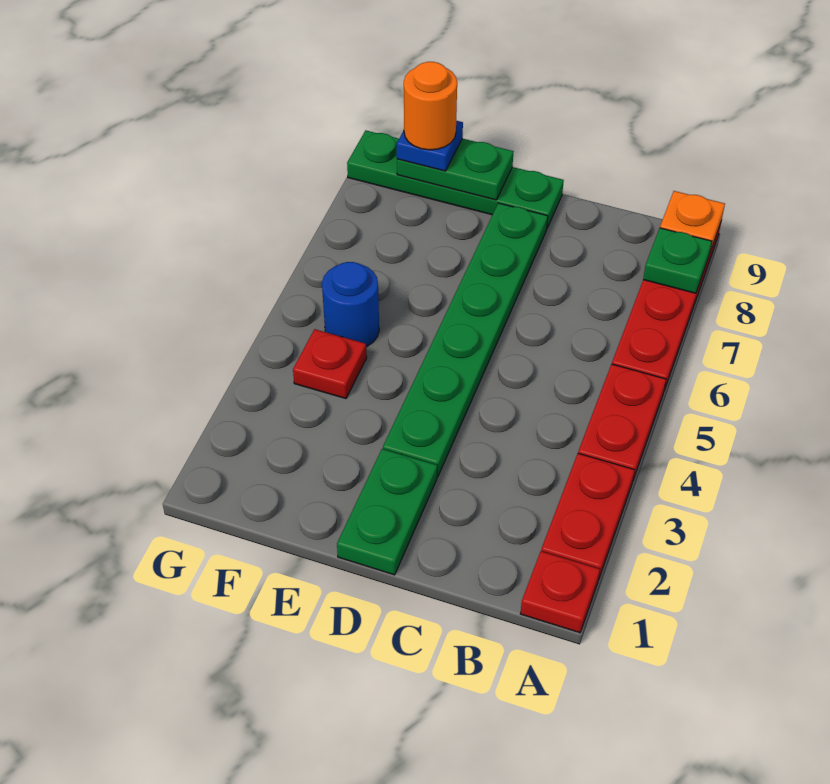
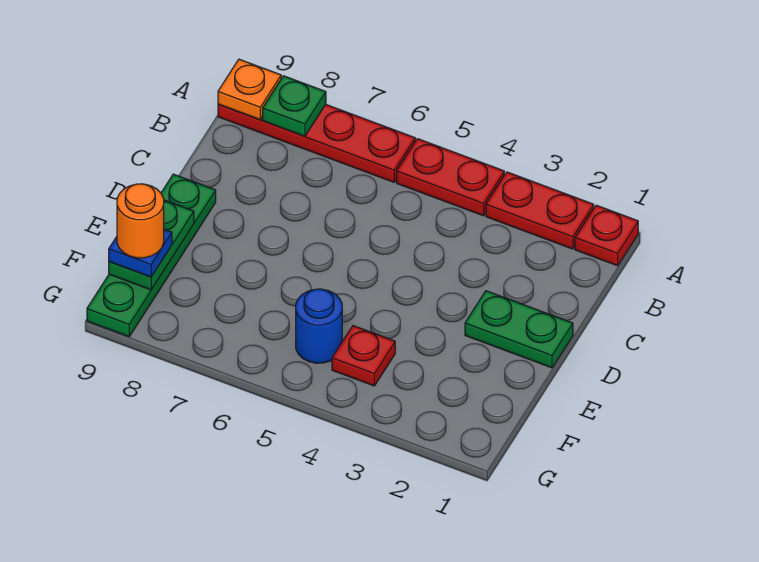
green plate D3:D8 level 1 -> none

